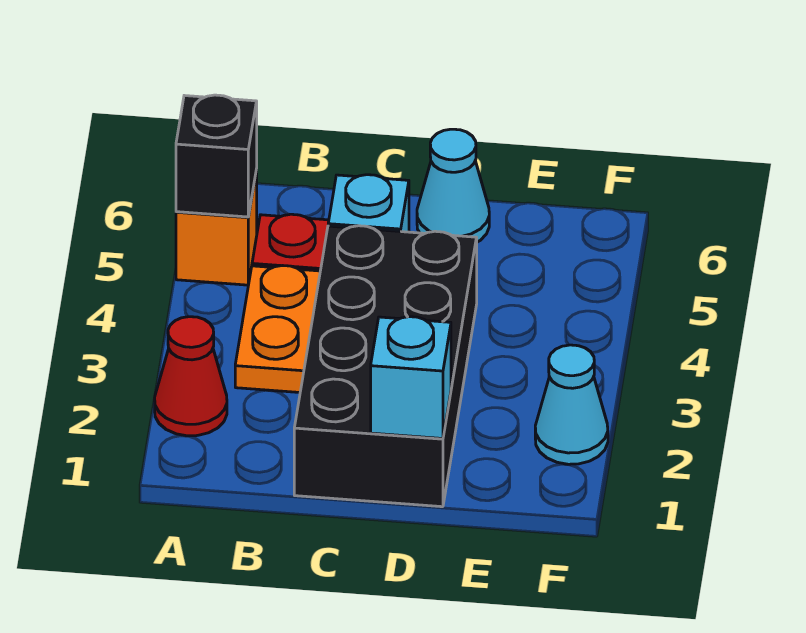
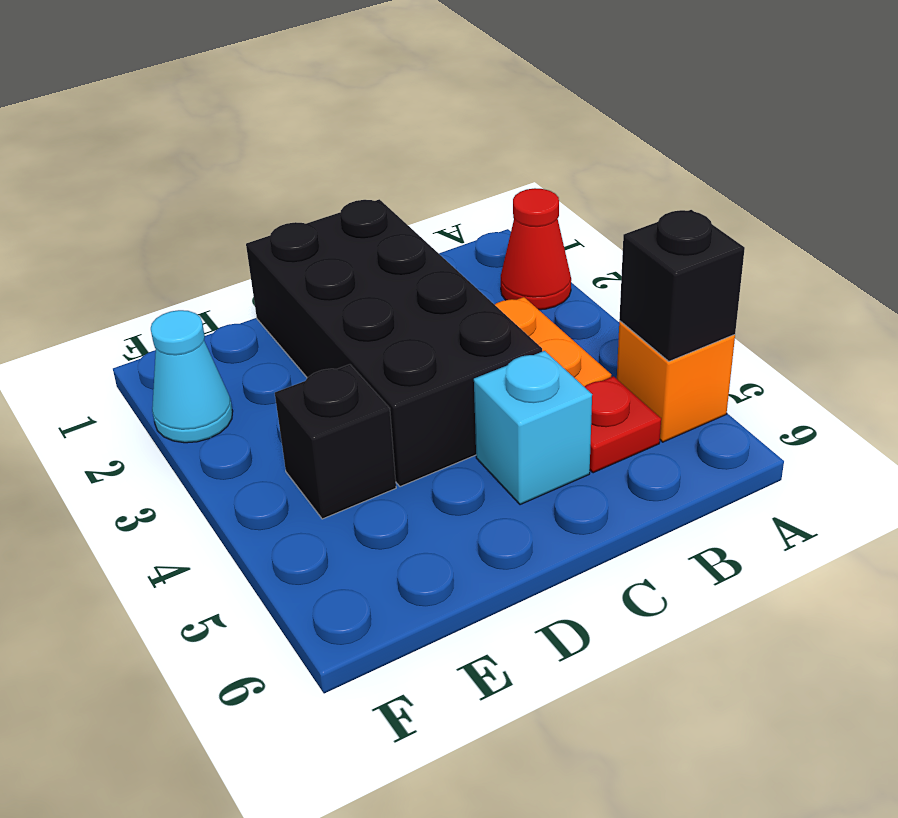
cyan brick D1 level 2 -> none
cyan cone D6 level 1 -> none
none -> black brick E4 level 1

